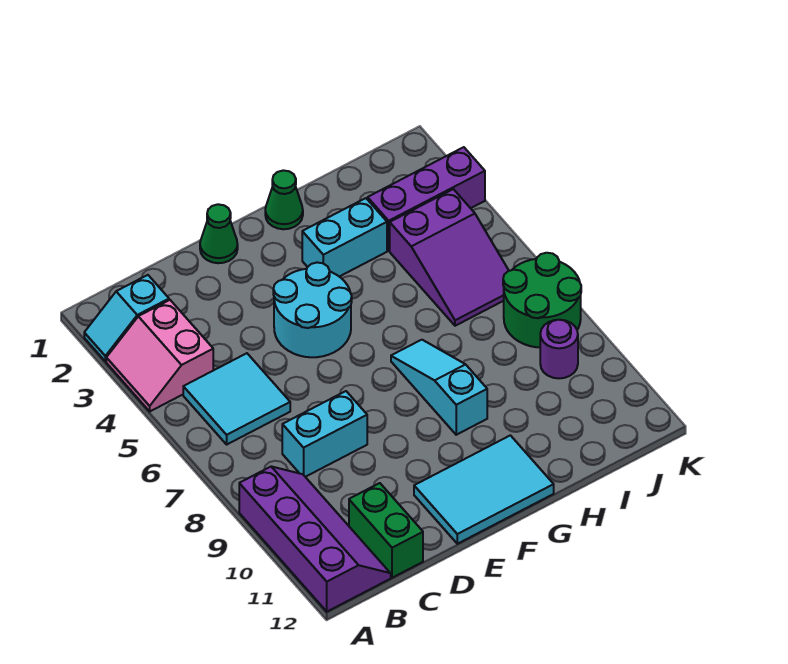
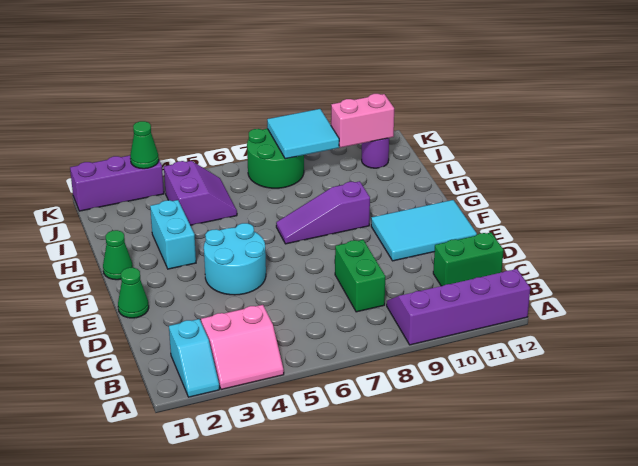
cyan tile B5:C6 level 1 -> cyan tile J8:K9 level 2
cyan brick C8:D8 level 1 -> green brick C8:D8 level 1
cyan tile E11:G12 level 1 -> cyan tile E10:F12 level 1
cyan slope G7:G9 level 1 top 9 -> purple slope G7:G9 level 1 top 9
purple brick I3:K3 level 1 -> purple brick K1:K3 level 1
purple slope I4:J6 level 1 top 4 -> purple slope I4:J5 level 1 top 4
purple round brick J9 level 1 -> purple round brick J11 level 1
none -> pink brick J10:J11 level 2
none -> green cone K3 level 2

